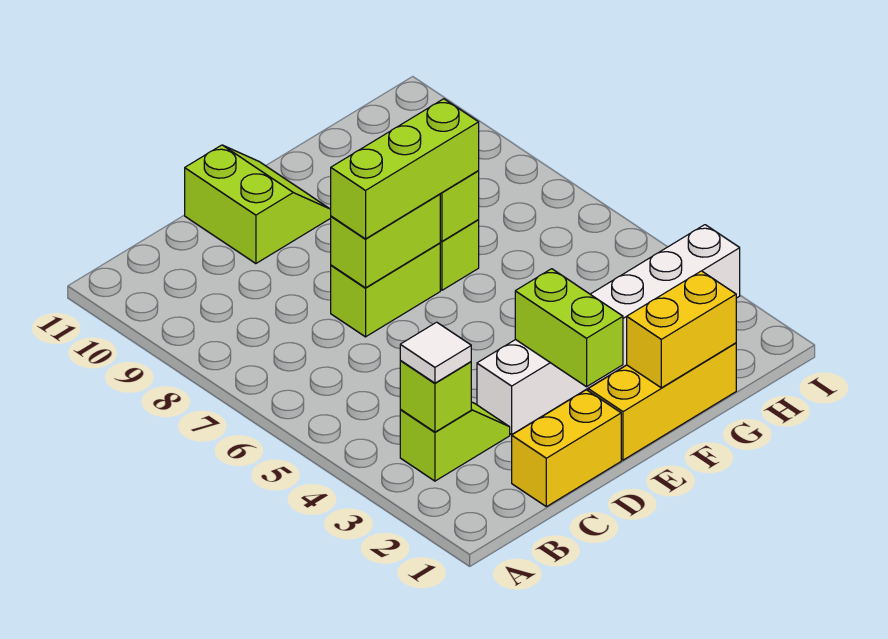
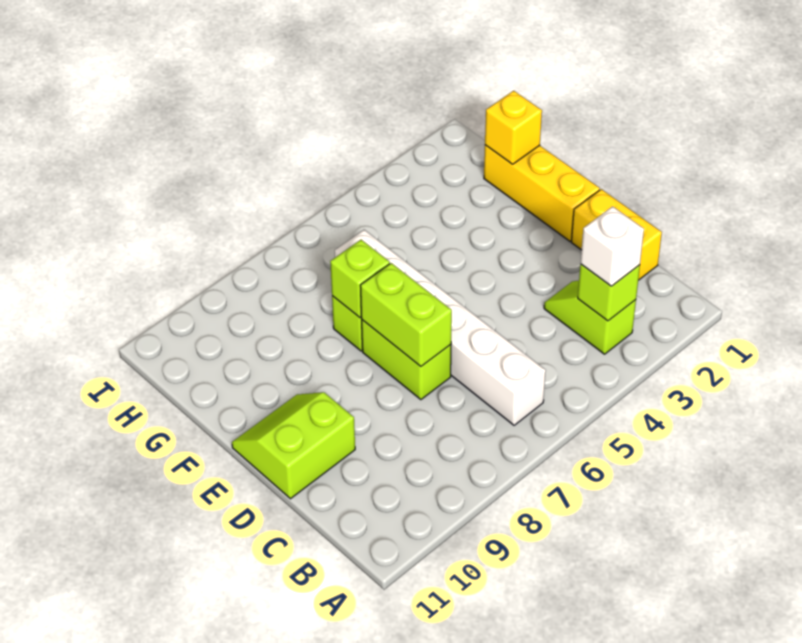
white tile B3 level 3 -> white brick B3 level 3
white brick D3:I3 level 1 -> white brick B6:G6 level 1
lime brick D7:F7 level 3 -> none
lime brick E2:E3 level 2 -> none
yellow brick F1:G1 level 2 -> yellow brick G1 level 2

